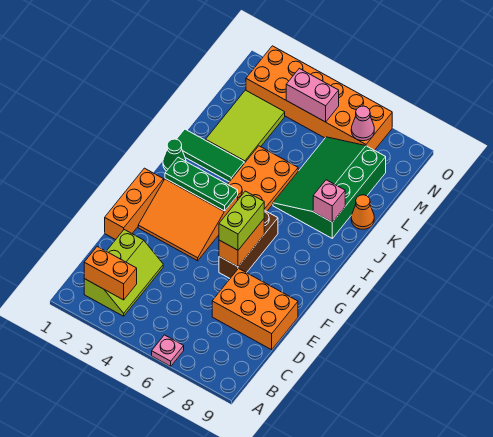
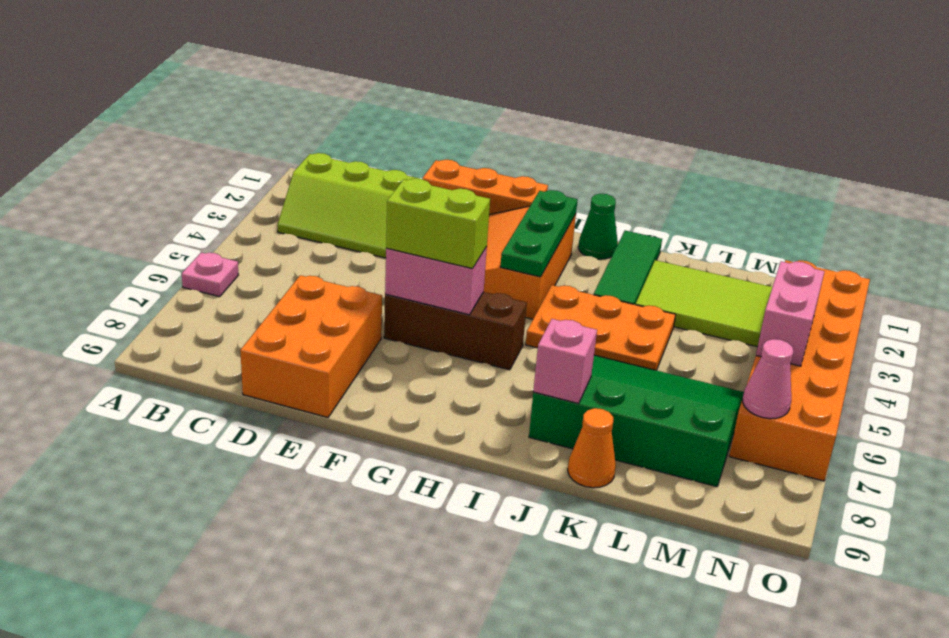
orange brick B2:B3 level 2 -> none
orange brick F6:G6 level 2 -> pink brick F6:G6 level 2

